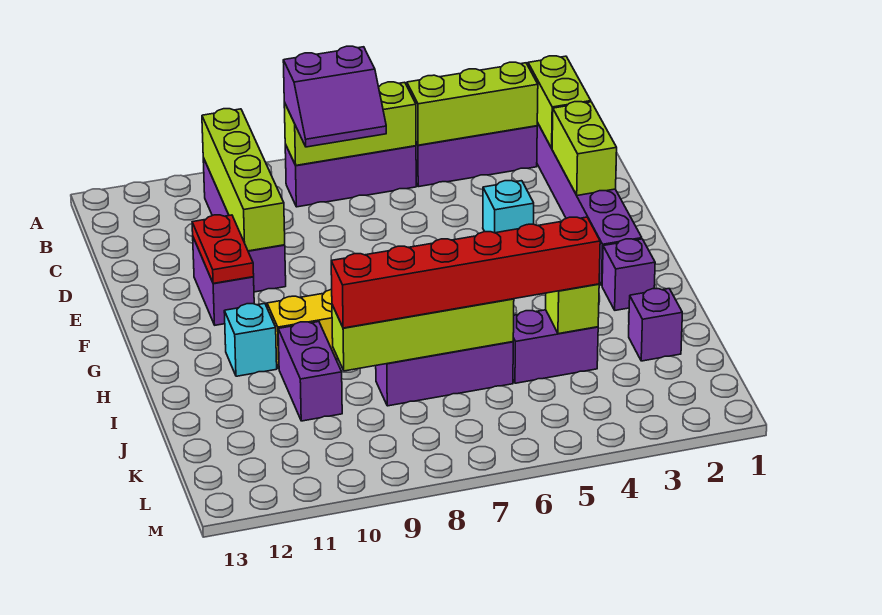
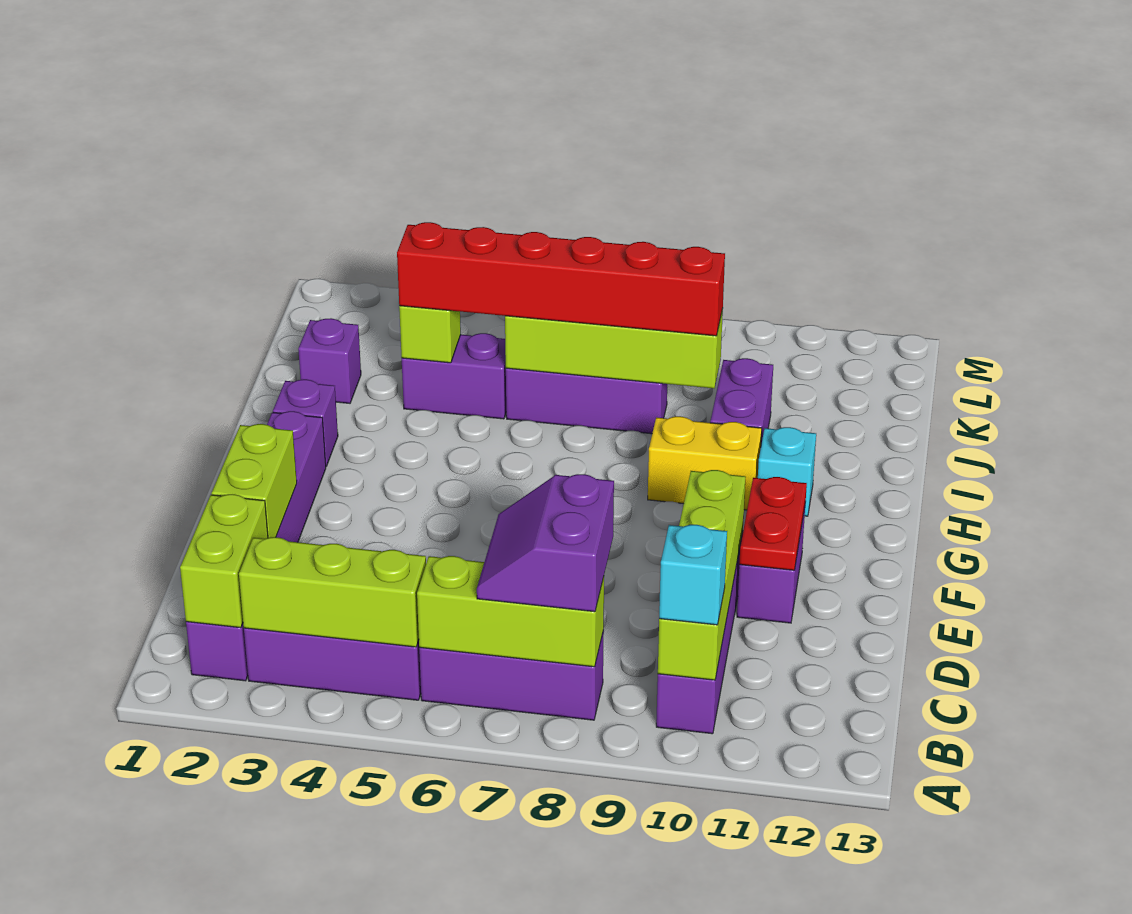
purple slope B7:C8 level 3 top B -> purple slope B7:C8 level 3 top 8
cyan brick E4 level 1 -> cyan brick B10 level 3

